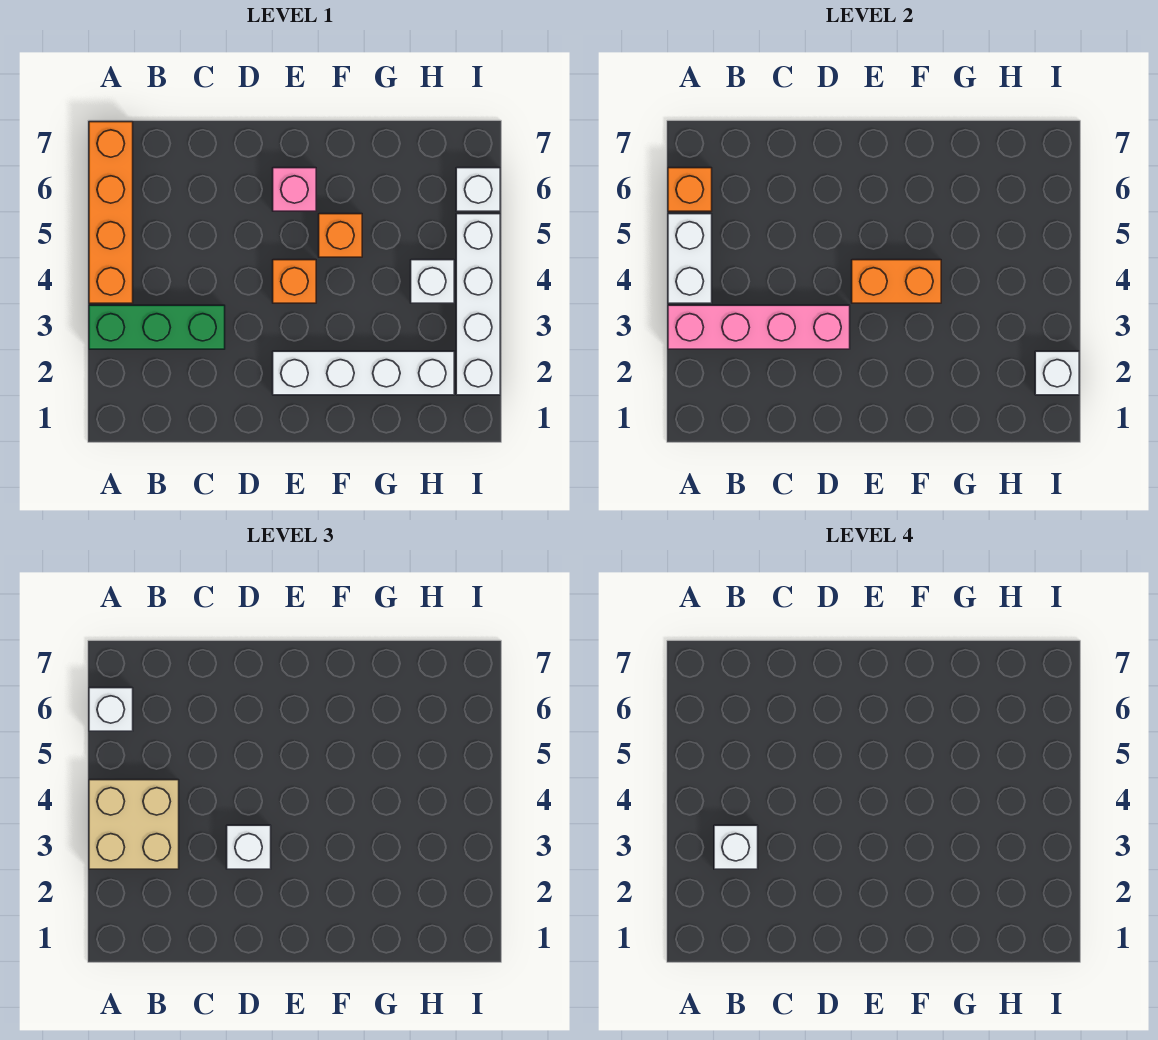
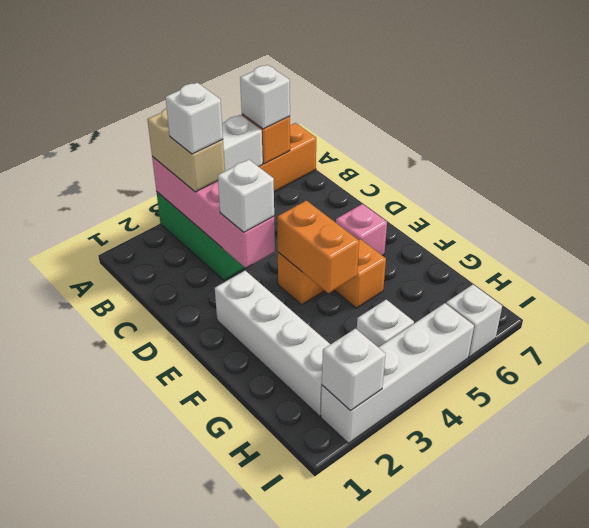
tan brick A3:B4 level 3 -> tan brick A3:B3 level 3

